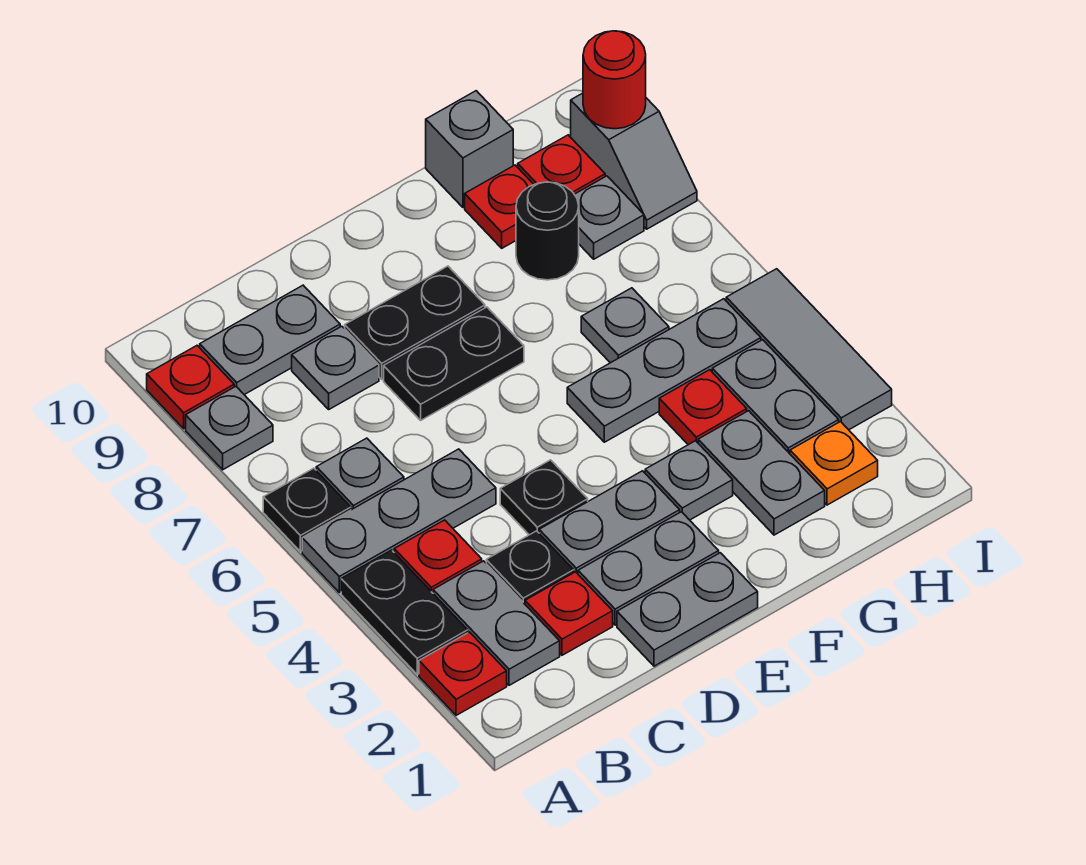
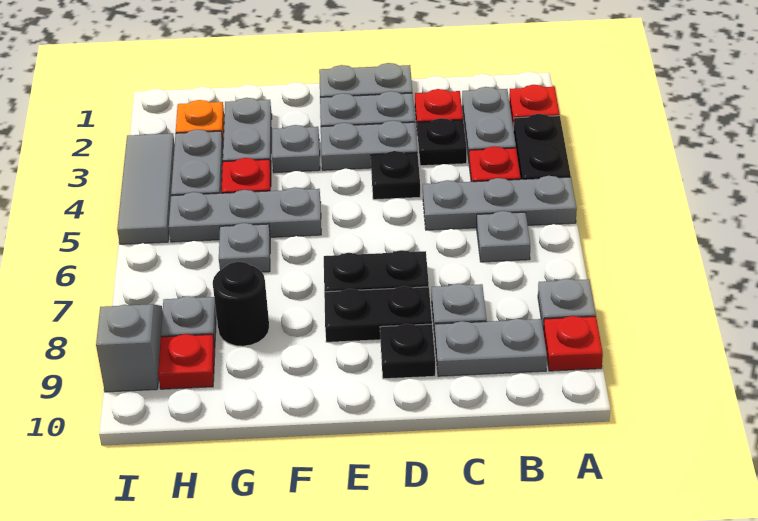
black plate A6 level 1 -> black plate D9 level 1
red plate G9 level 1 -> none
grey brick G10 level 1 -> none
red round brick I9 level 2 -> none

